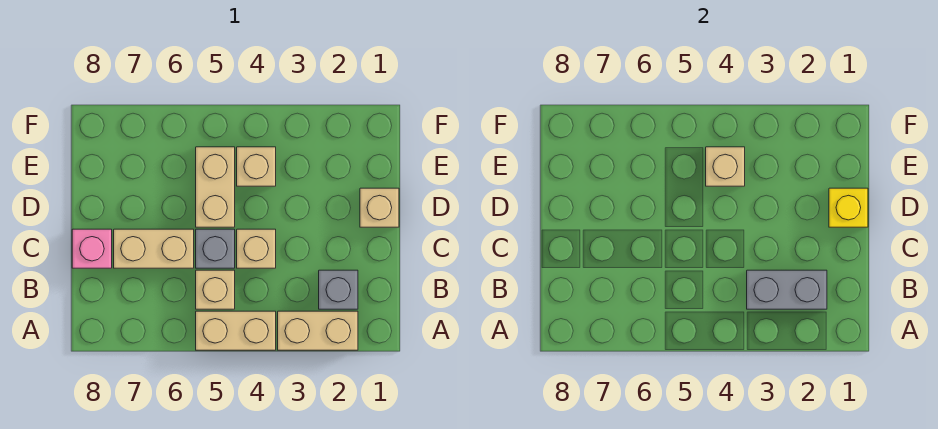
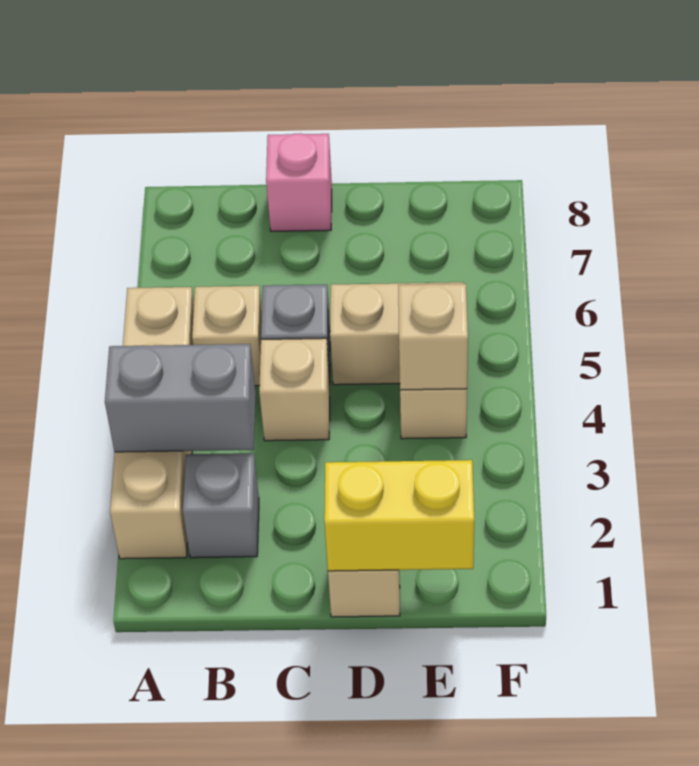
grey brick B2:B3 level 2 -> grey brick A3:B3 level 2
tan brick C6:C7 level 1 -> none
yellow brick D1 level 2 -> yellow brick D1:E1 level 2

